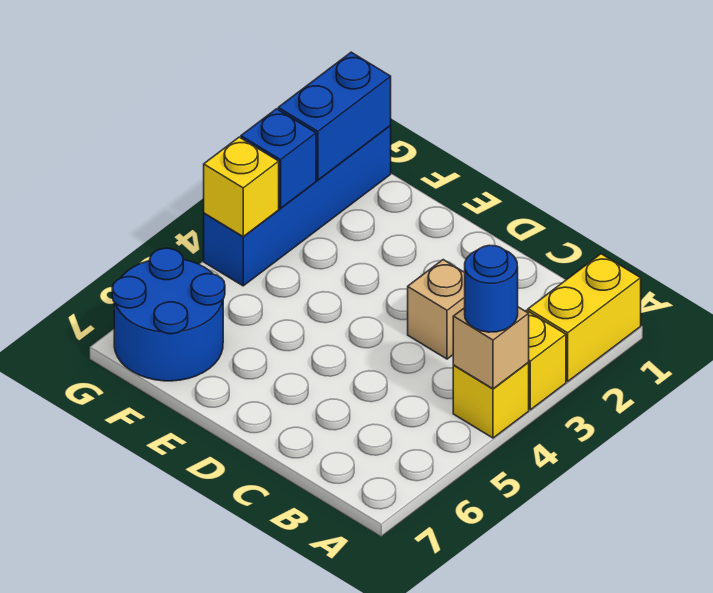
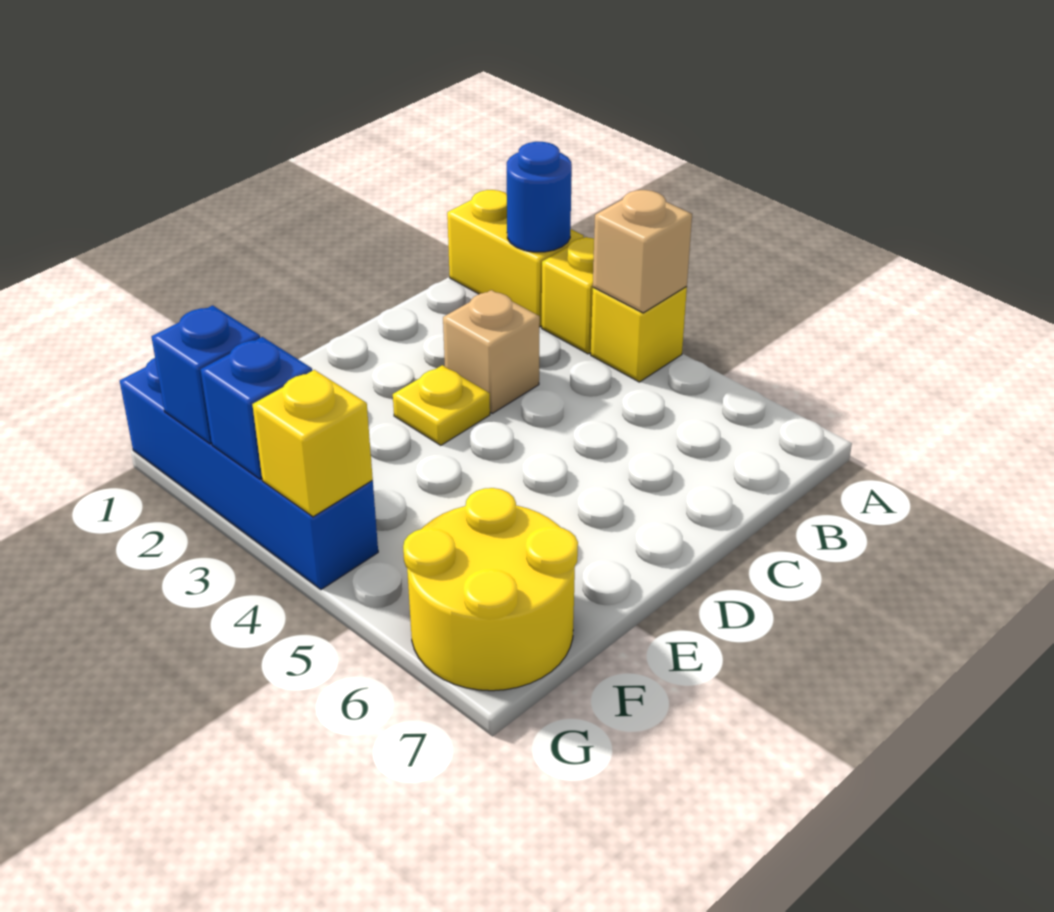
blue round brick A4 level 3 -> blue round brick A2 level 2
none -> yellow plate D3 level 1
blue round brick F6:G7 level 1 -> yellow round brick F6:G7 level 1
blue brick G1:G2 level 2 -> blue brick G2 level 2

